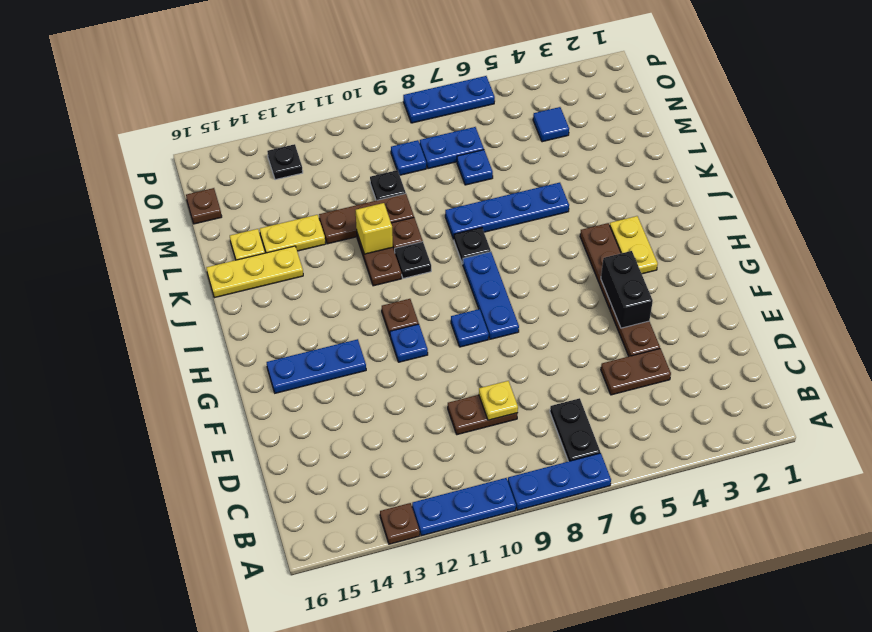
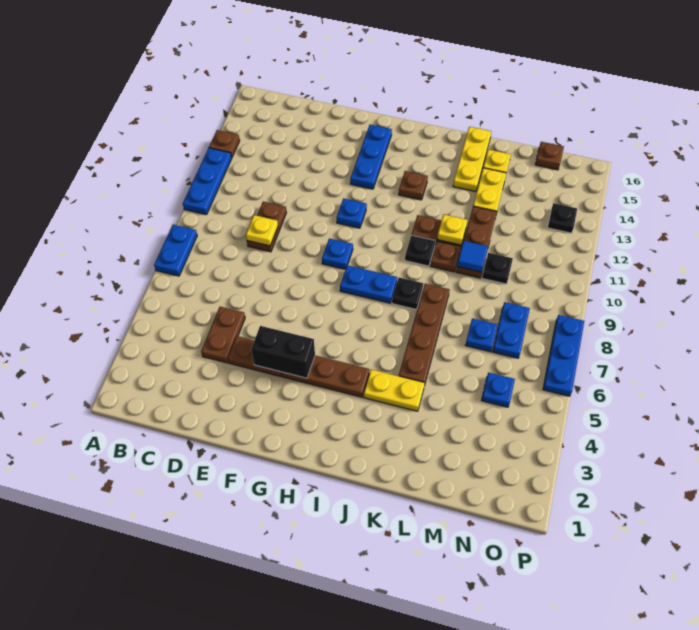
blue plate A7:A9 level 1 -> blue plate A7:A8 level 1
black plate B7:C7 level 1 -> none
blue plate G8:I8 level 1 -> blue plate H8:I8 level 1
yellow plate H3:I3 level 1 -> yellow plate J4:K4 level 1
brown plate H11 level 1 -> brown plate I13 level 1
blue plate K5:K8 level 1 -> brown plate K5:K8 level 1
yellow brick K11 level 2 -> yellow plate K11 level 2
blue tile N4 level 1 -> blue tile L10 level 2
blue plate N9 level 1 -> blue plate N5 level 1

